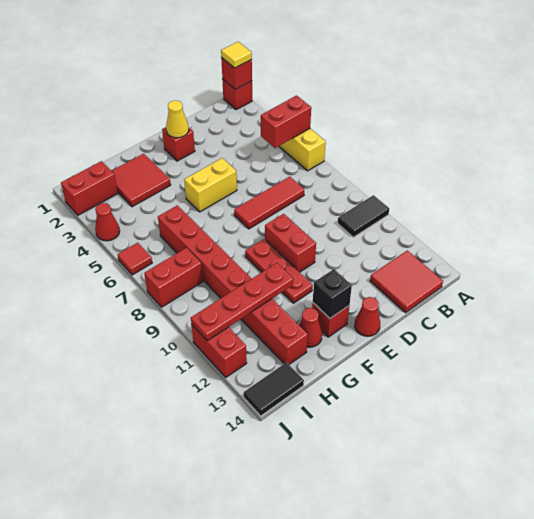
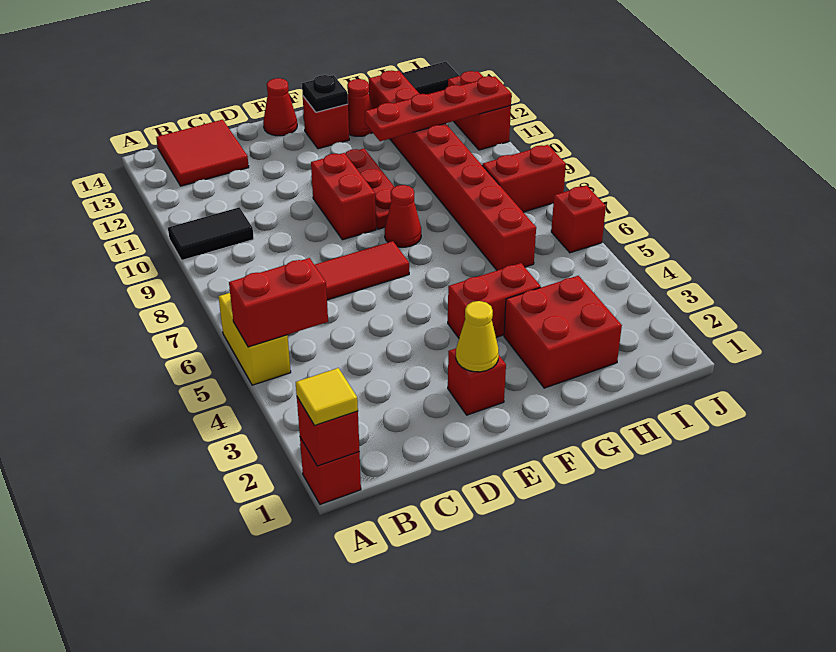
yellow brick E5:F5 level 1 -> none
black brick F13 level 2 -> black plate F13 level 2
red tile G2:H3 level 1 -> red brick G2:H3 level 1
red brick I2:J2 level 1 -> red brick F4:G4 level 1
red cone J4 level 1 -> red cone F8 level 1
red tile J6 level 1 -> red brick J6 level 1

